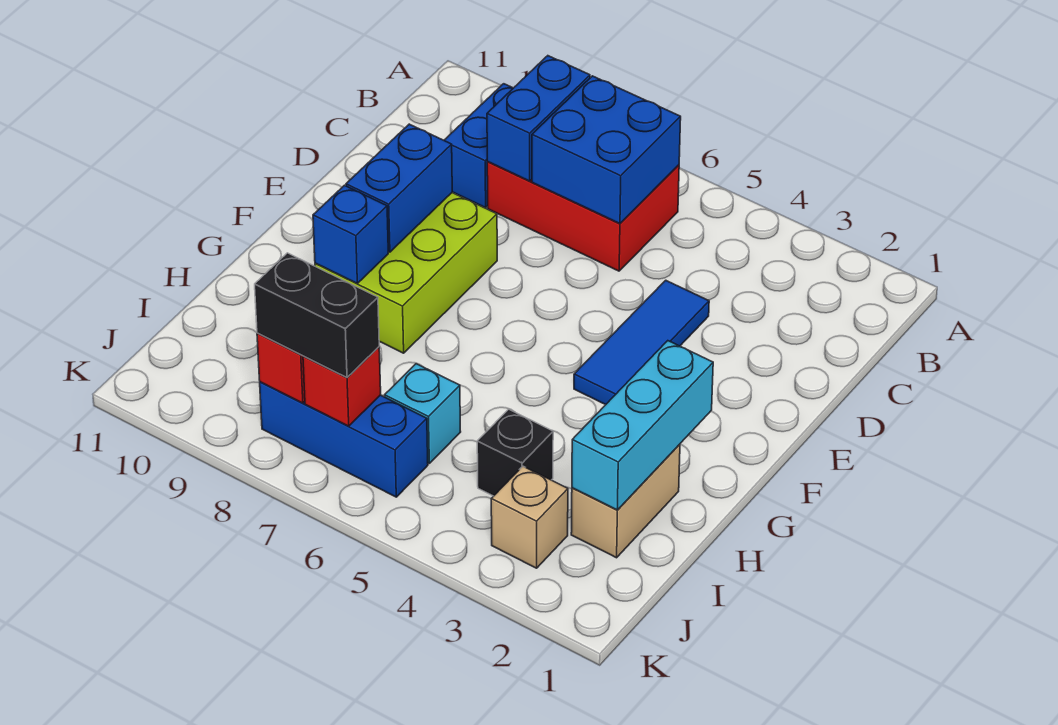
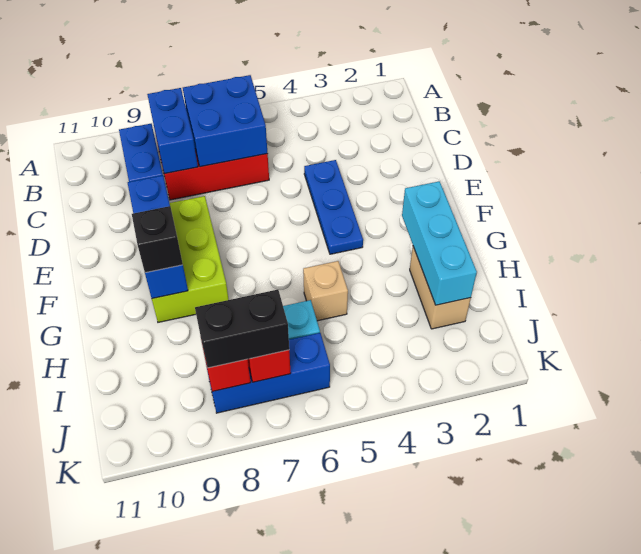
blue tile D4:F4 level 1 -> blue plate D4:F4 level 1
black brick I4 level 1 -> black brick G9 level 3
tan brick J3 level 1 -> tan brick H5 level 1

